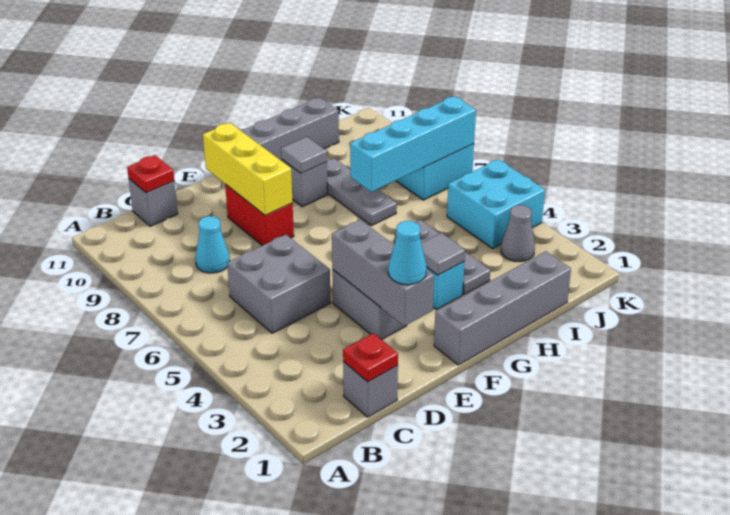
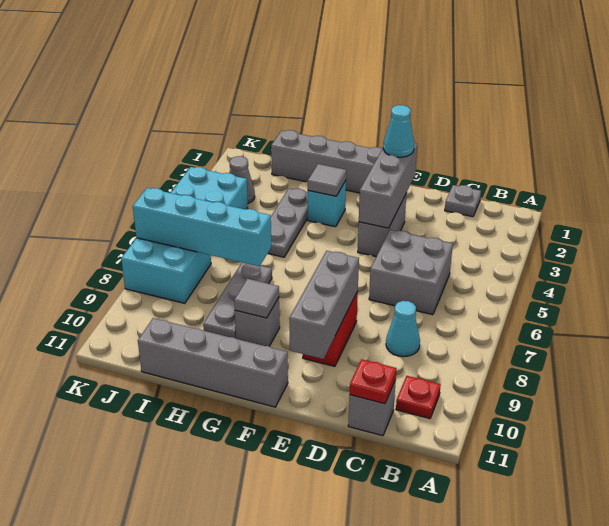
grey brick C1 level 1 -> grey plate C1 level 1
red plate C1 level 2 -> red plate B10 level 1
yellow brick E8:E10 level 2 -> grey brick E8:E10 level 2

